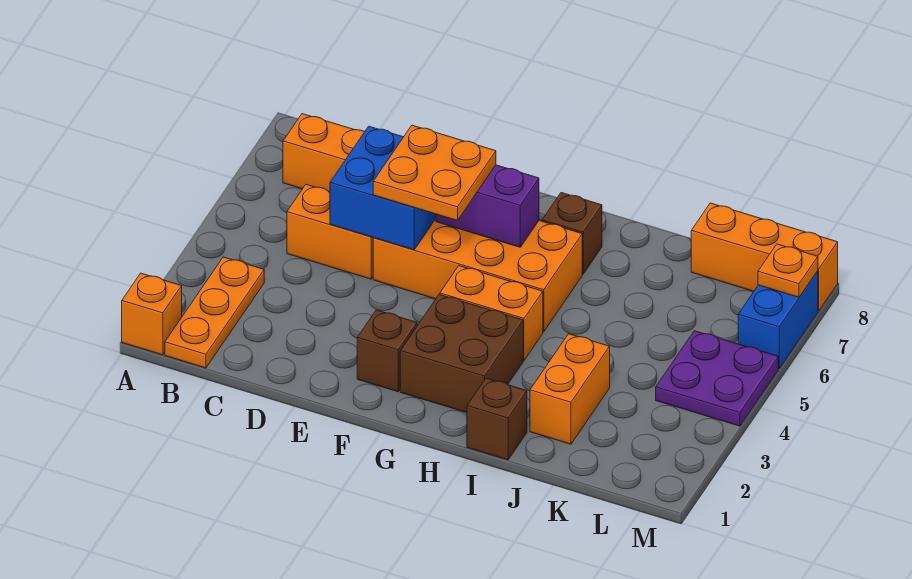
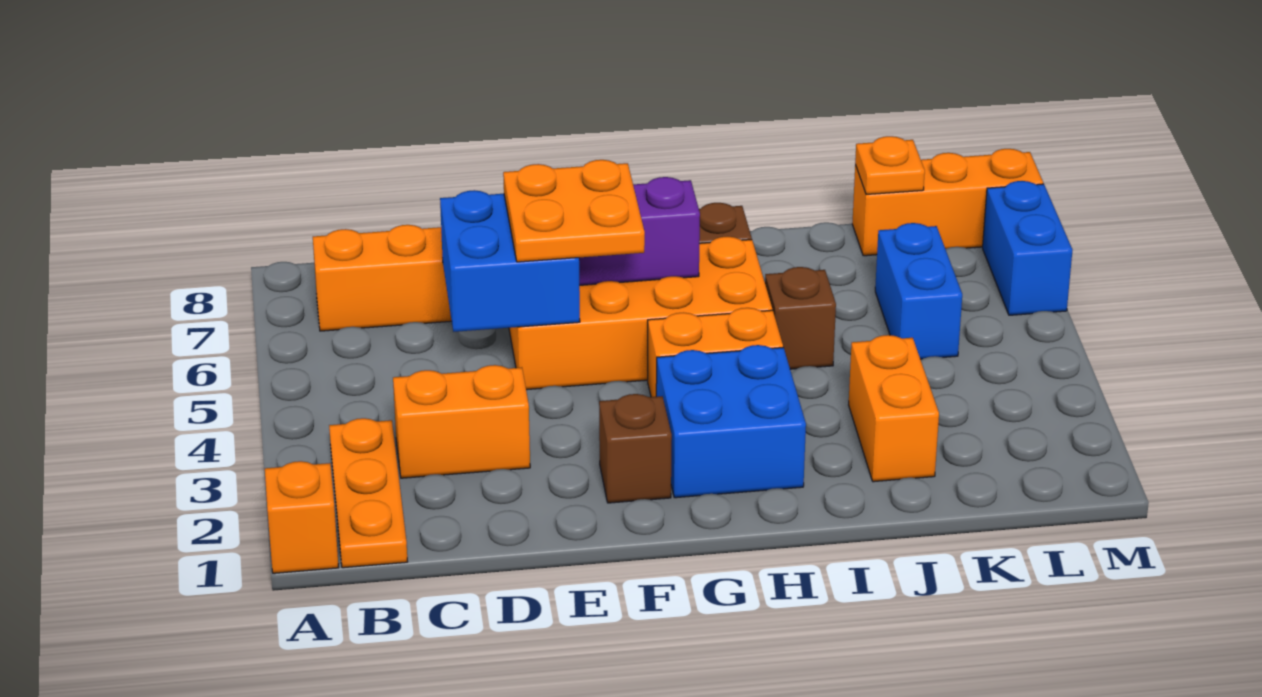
orange brick C5:D5 level 1 -> orange brick C3:D3 level 1
brown brick G2:H3 level 1 -> blue brick G2:H3 level 1
brown brick I1 level 1 -> brown brick I5 level 1
none -> blue brick K5:K6 level 1
purple plate L4:M5 level 1 -> none
orange plate M7 level 2 -> orange plate K8 level 2

